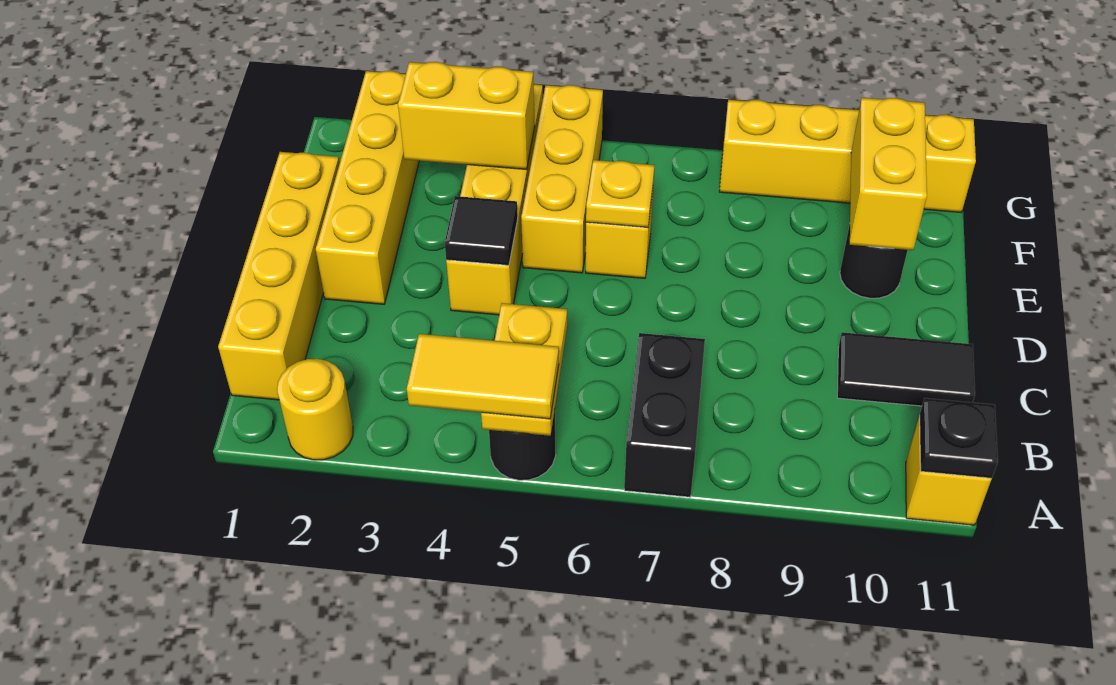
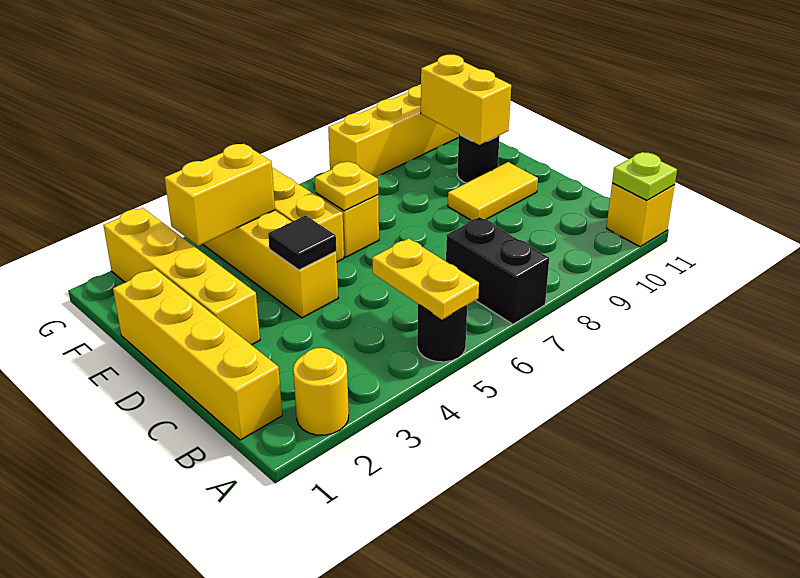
yellow tile A4:A5 level 3 -> yellow tile D9:D10 level 1
black plate A11 level 2 -> lime plate A11 level 2
black tile C10:C11 level 1 -> none

